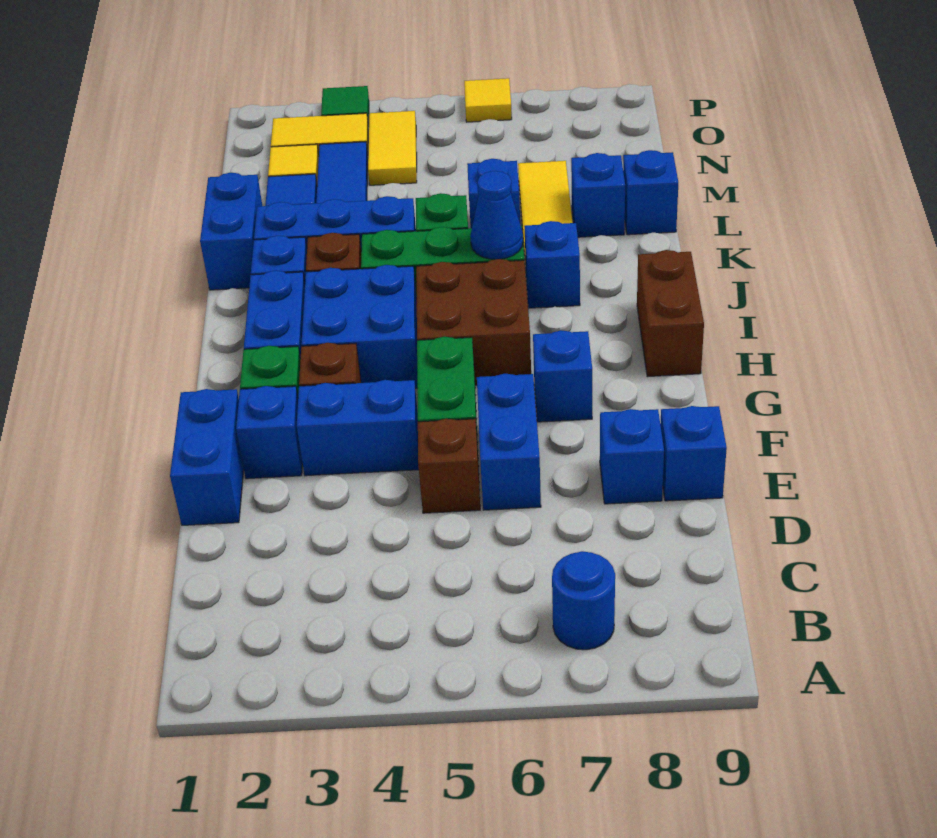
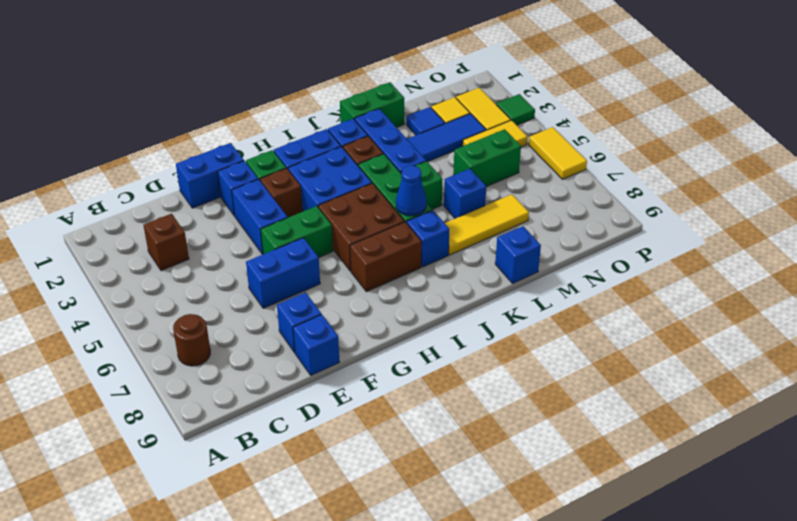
blue round brick B7 level 1 -> brown round brick B7 level 1
brown brick E5 level 1 -> brown brick C3 level 1
blue brick G7 level 1 -> none
brown brick H9:I9 level 1 -> brown brick H7:I7 level 1
blue brick K1:L1 level 1 -> green brick K1:L1 level 1
blue brick L8 level 1 -> none
none -> green brick M5:N5 level 1
yellow tile P6 level 1 -> yellow tile P5:P6 level 1

